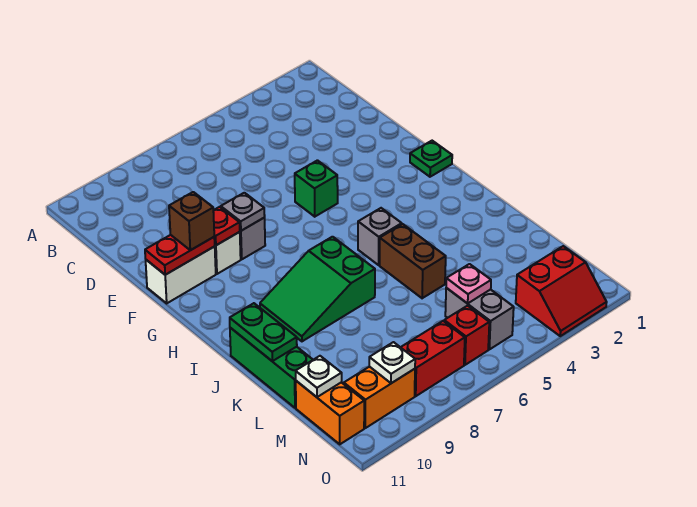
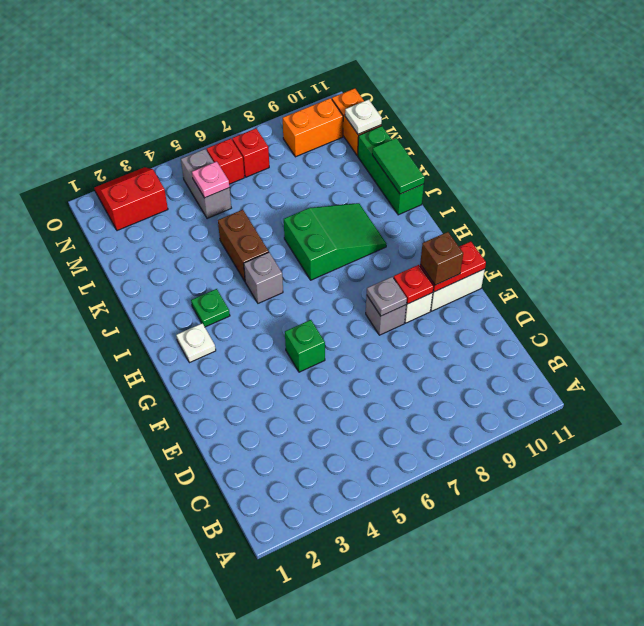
green plate G1 level 1 -> green plate I3 level 1
green plate J11:K11 level 2 -> green tile J11:K11 level 2
red brick N7:N8 level 1 -> red brick N7 level 1
white plate N9 level 2 -> white plate H2 level 1

